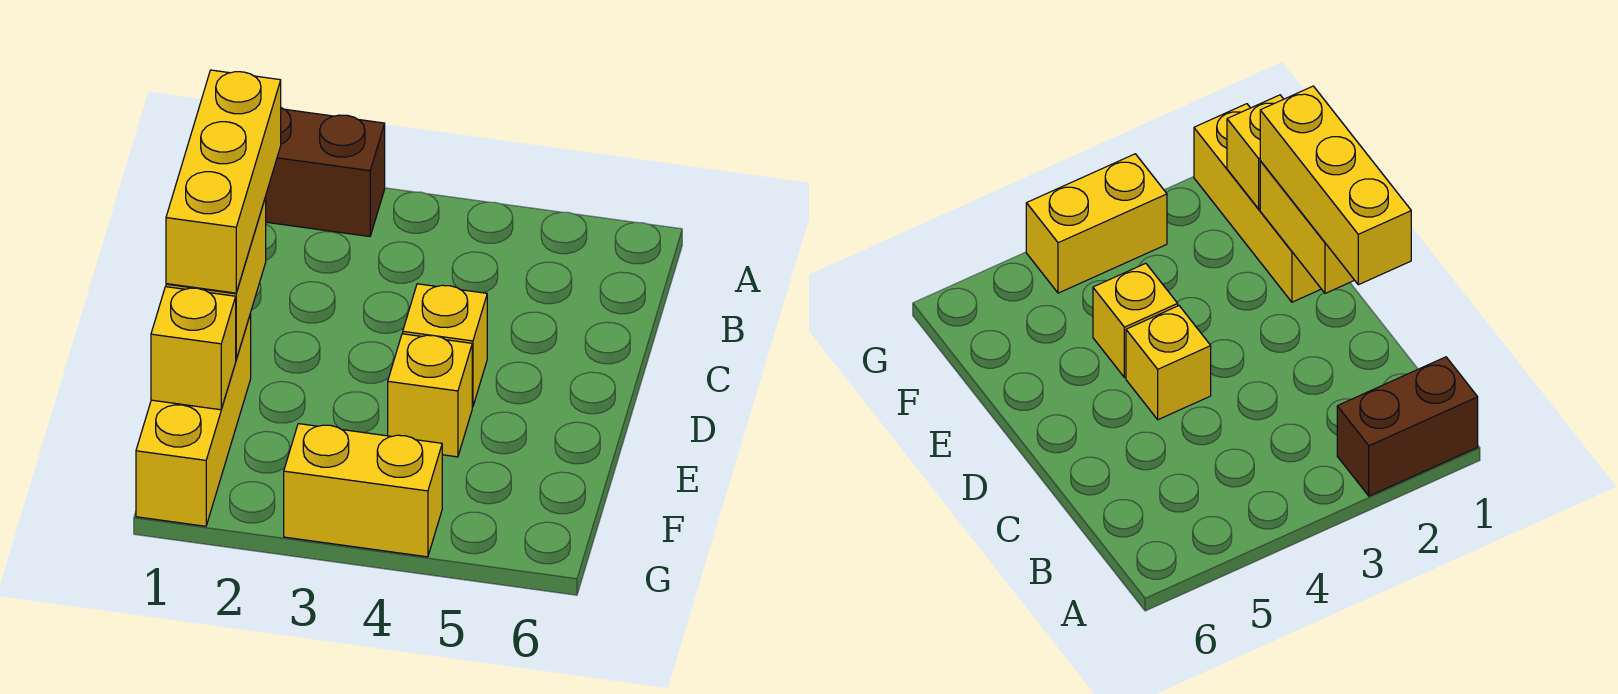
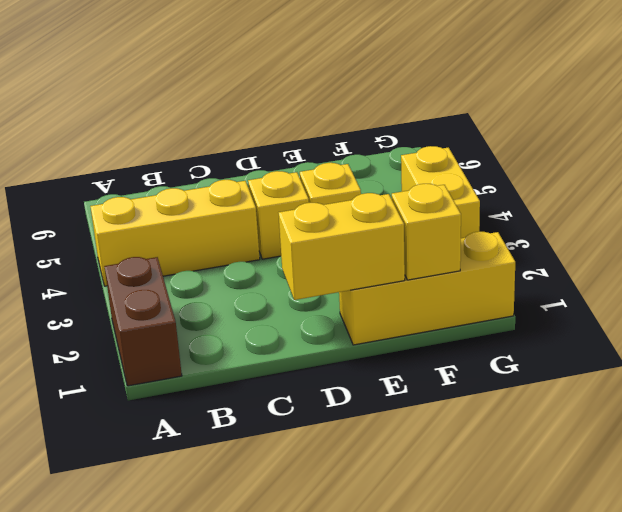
yellow brick C1:E1 level 3 -> yellow brick A4:C4 level 1

